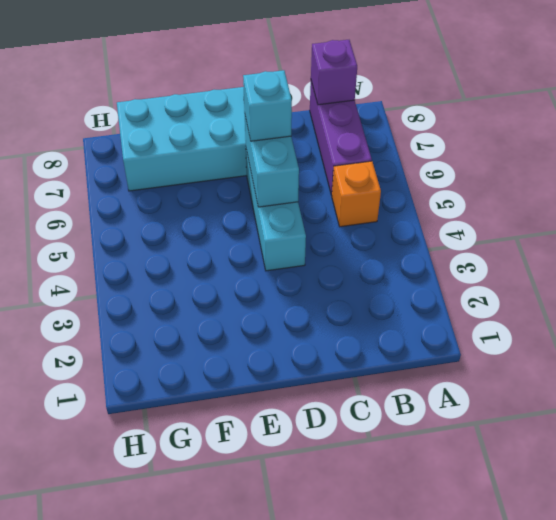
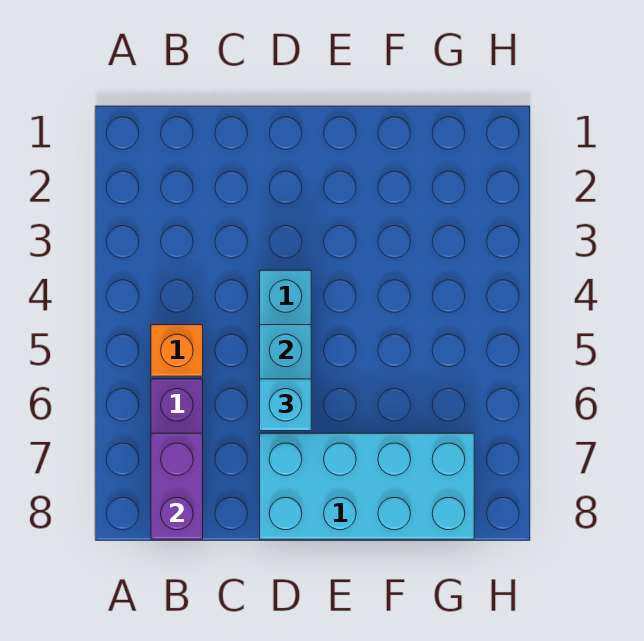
purple brick B8 level 2 -> purple brick B7:B8 level 2

